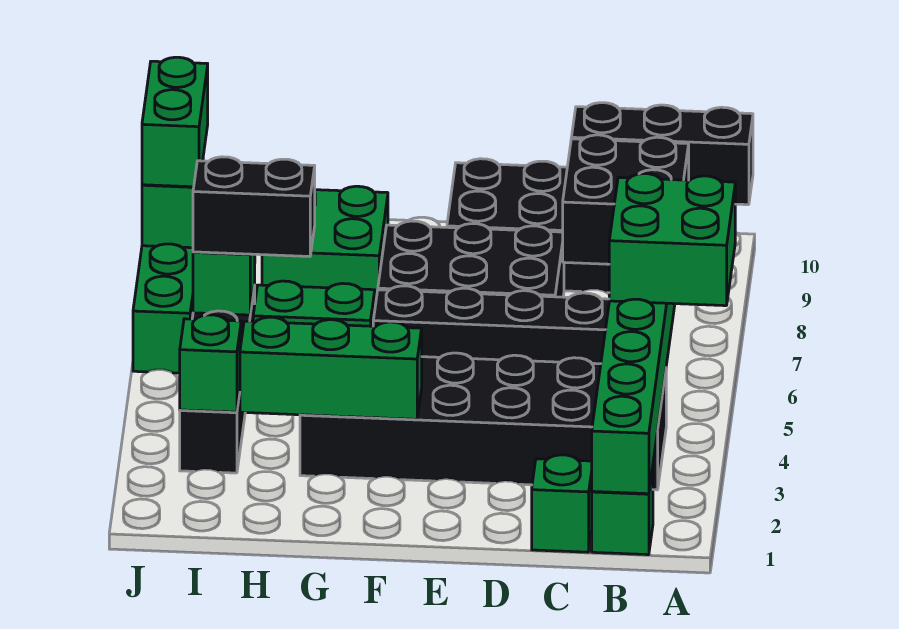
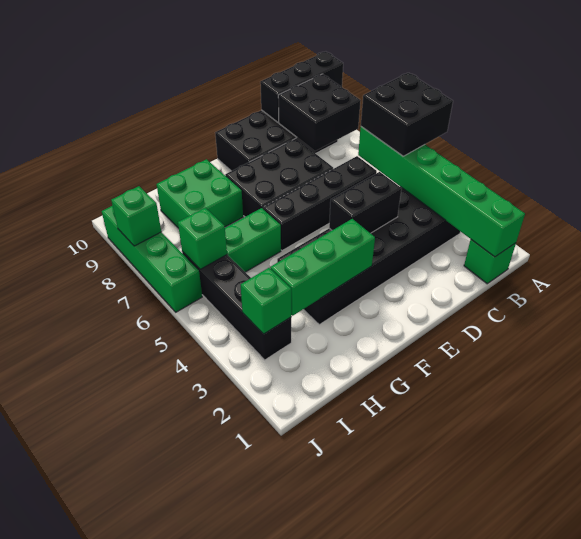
green brick A5:B6 level 3 -> black brick A5:B6 level 3
green brick C1 level 1 -> none
black brick H6:I6 level 3 -> black brick D4:E4 level 2
green brick J8:J9 level 3 -> none

